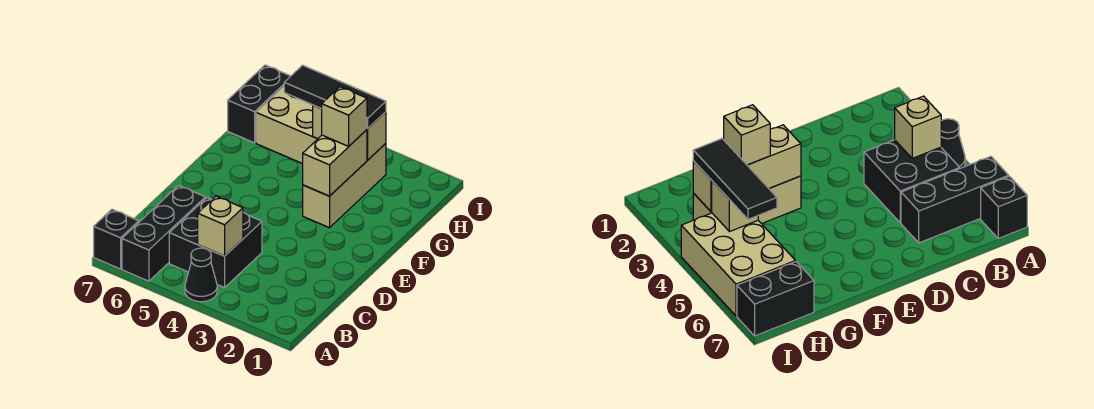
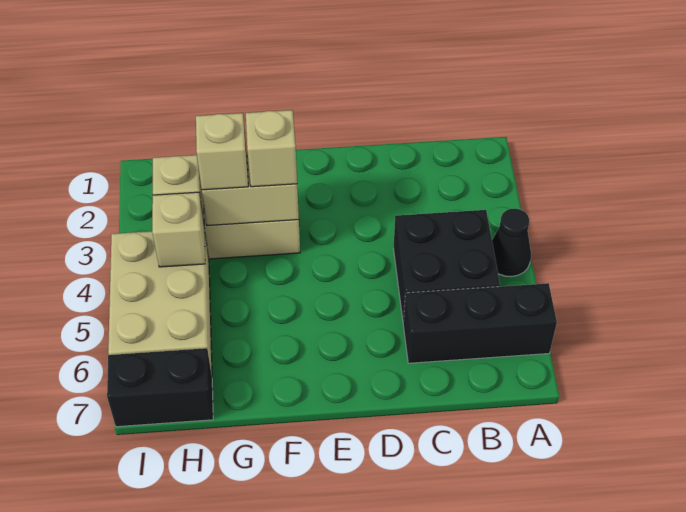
black brick A7 level 1 -> none
tan brick B4 level 2 -> tan brick F3 level 3
black tile H3:H5 level 3 -> none

